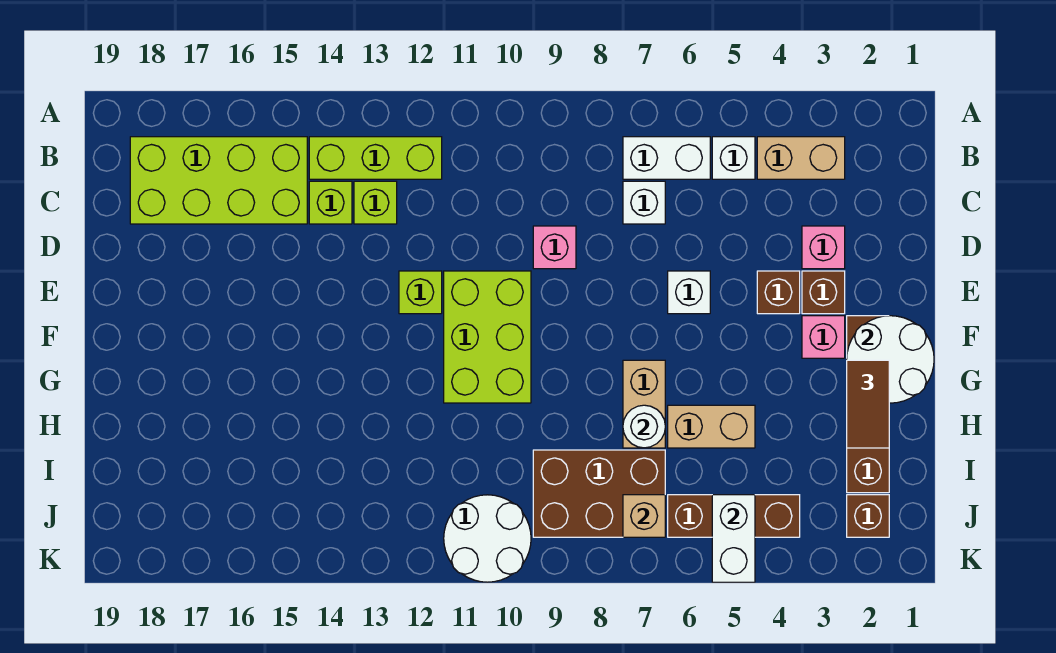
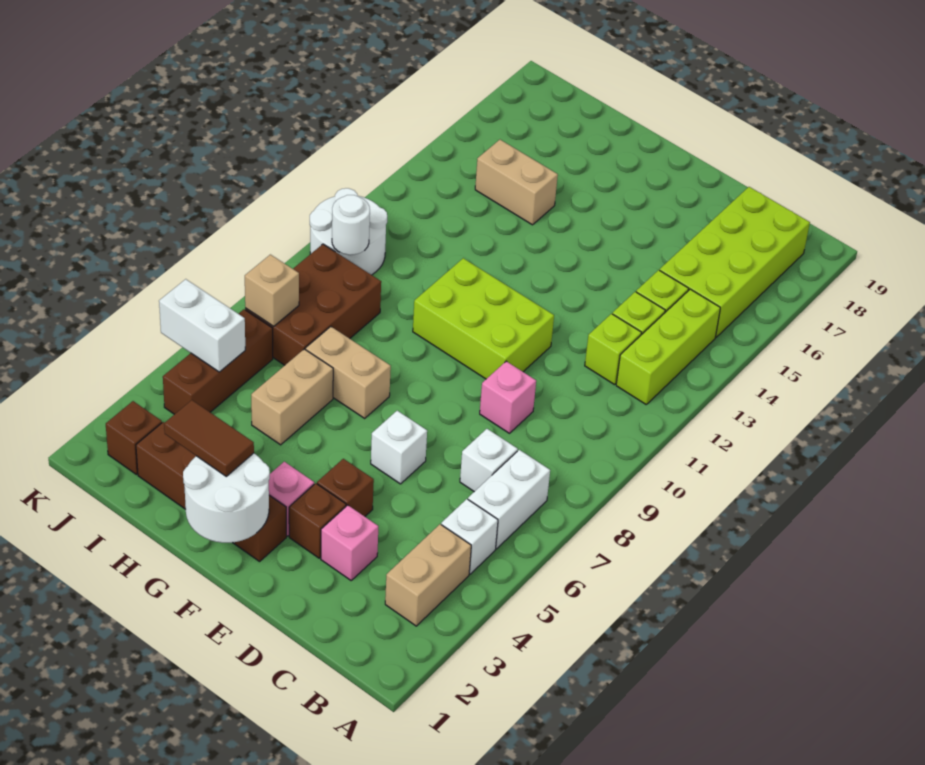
lime brick E12 level 1 -> lime brick C12 level 1
white round brick H7 level 2 -> white round brick J10 level 2
none -> tan brick H15:I15 level 1

